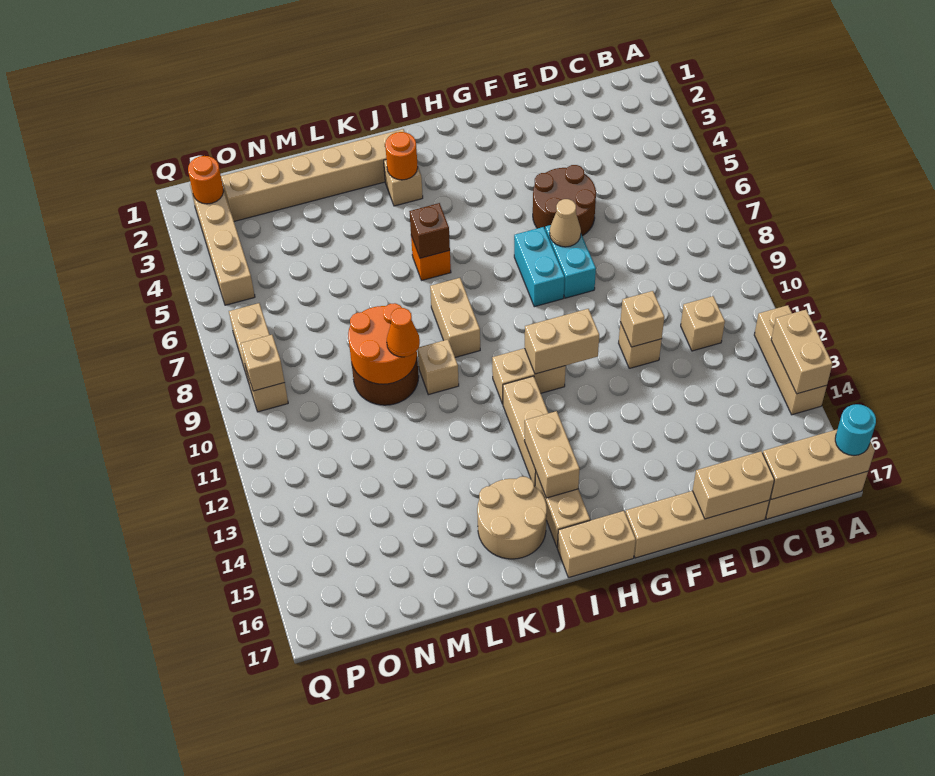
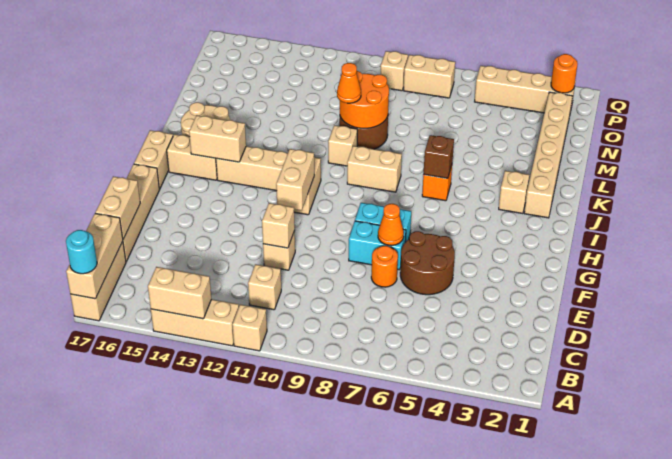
tan cone F7 level 2 -> orange cone F7 level 2
orange round brick J3 level 2 -> orange round brick E7 level 1
tan brick P9 level 2 -> tan brick A11 level 1

